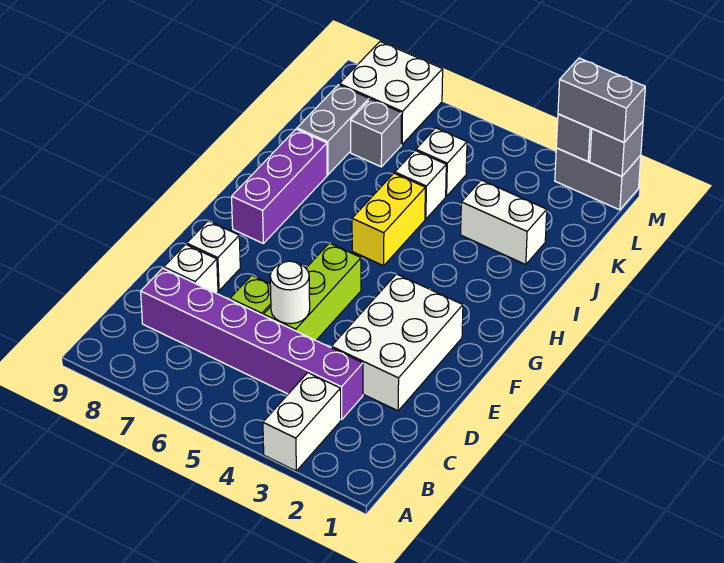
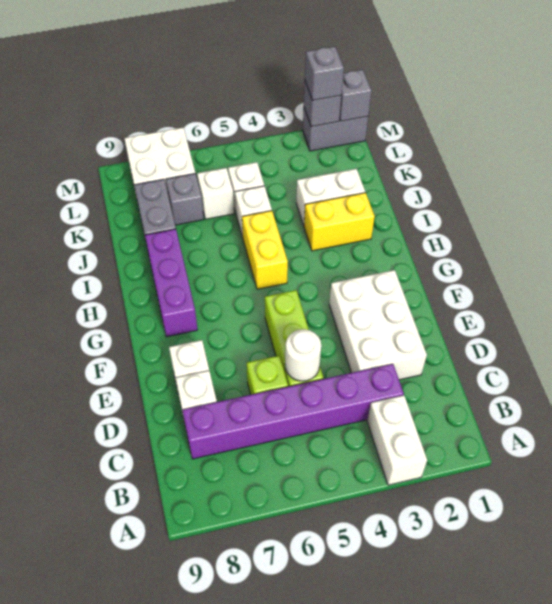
none -> yellow brick I2:I3 level 1
none -> white brick K6 level 1
grey brick M1:M2 level 3 -> grey brick M2 level 3

